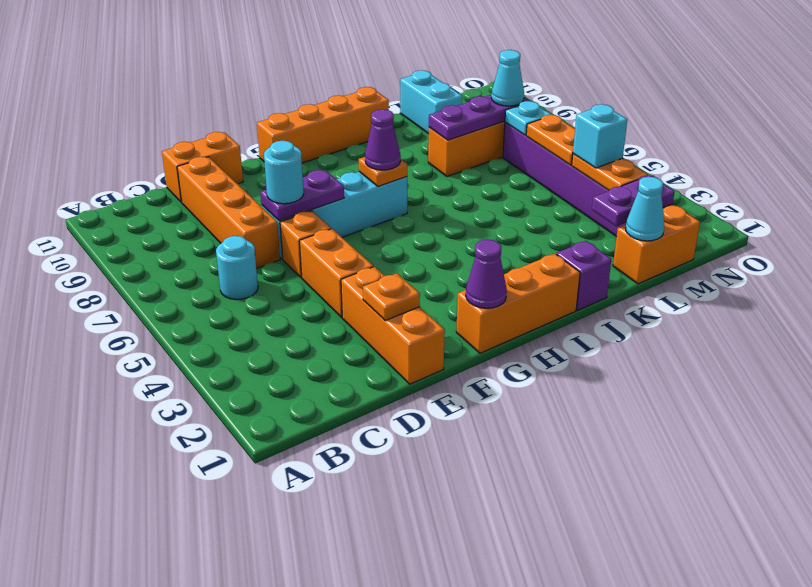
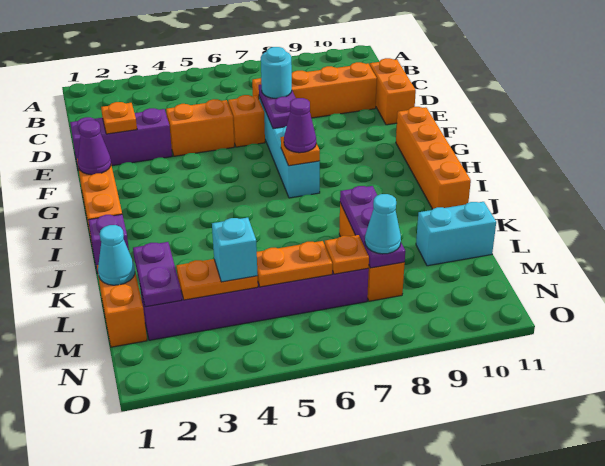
cyan round brick C6 level 1 -> none
orange brick E1:E3 level 1 -> purple brick E1:E3 level 1
cyan plate M7 level 2 -> orange plate M7 level 2

